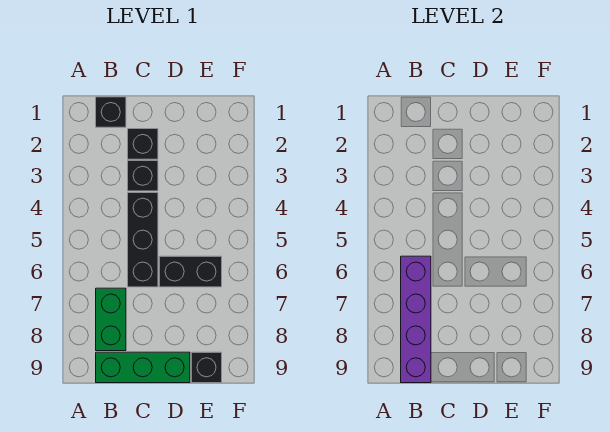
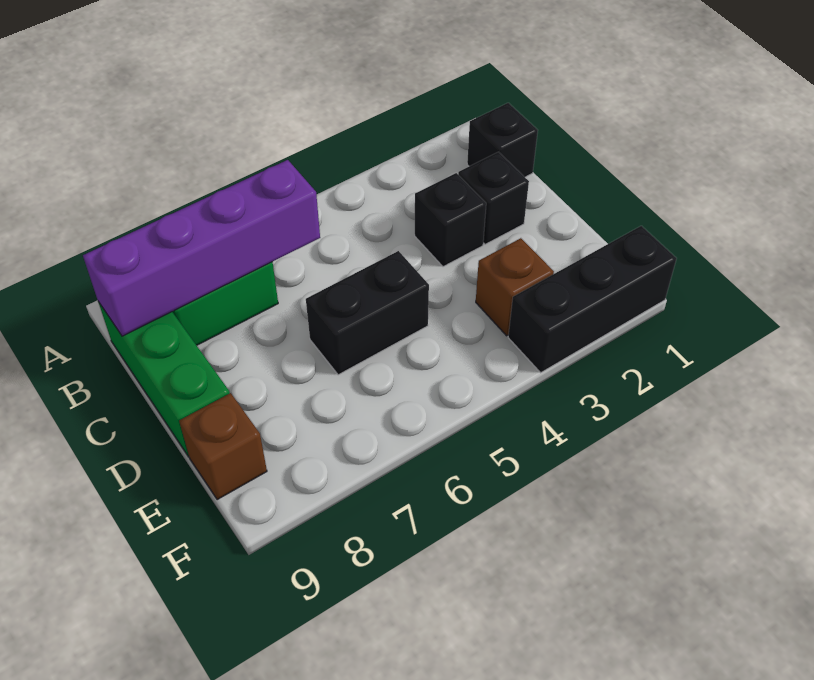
black brick C4:C6 level 1 -> black brick F1:F3 level 1
black brick D6:E6 level 1 -> black brick D5:D6 level 1
none -> brown brick E3 level 1
black brick E9 level 1 -> brown brick E9 level 1

